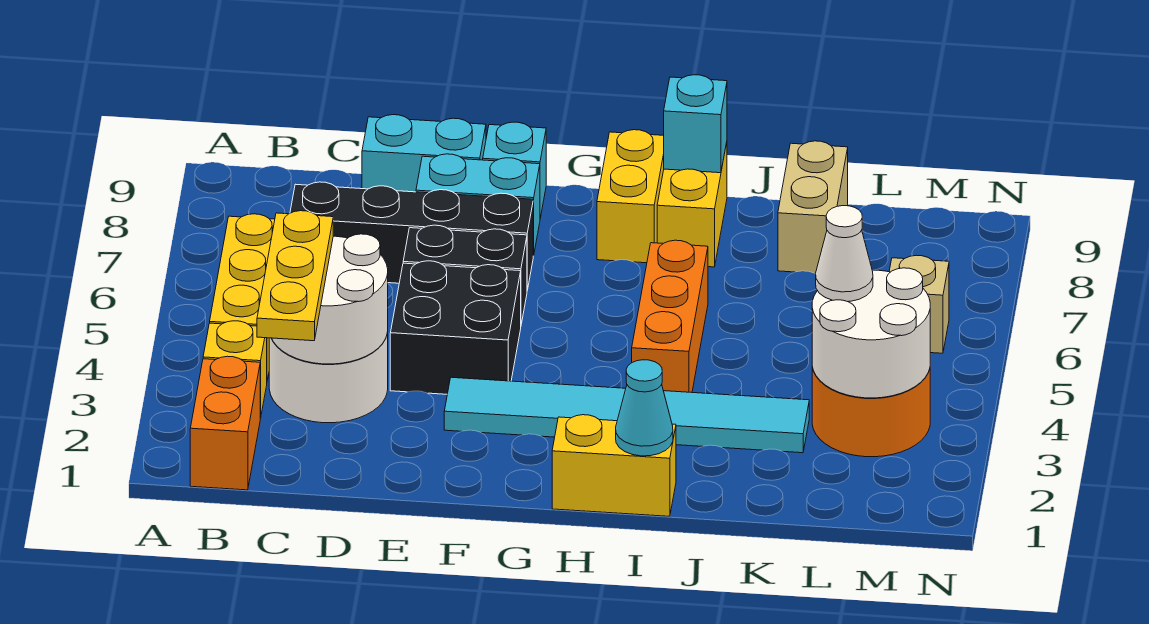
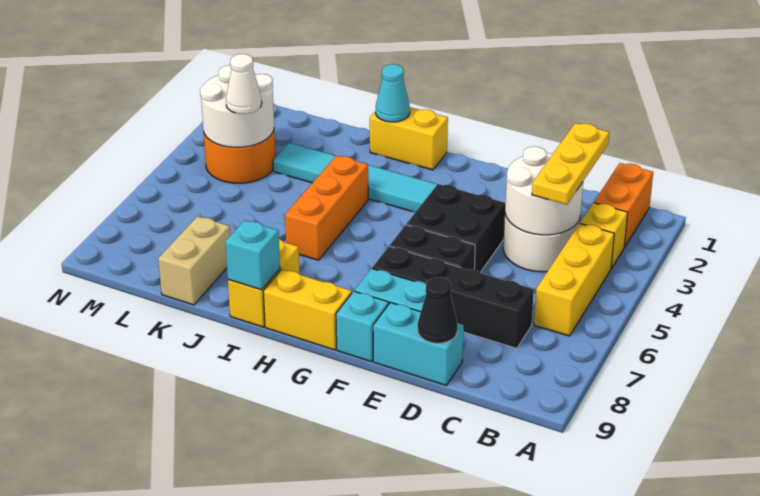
none -> black cone D9 level 2
yellow brick H8:H9 level 1 -> yellow brick G9:H9 level 1
tan brick M6 level 1 -> none

